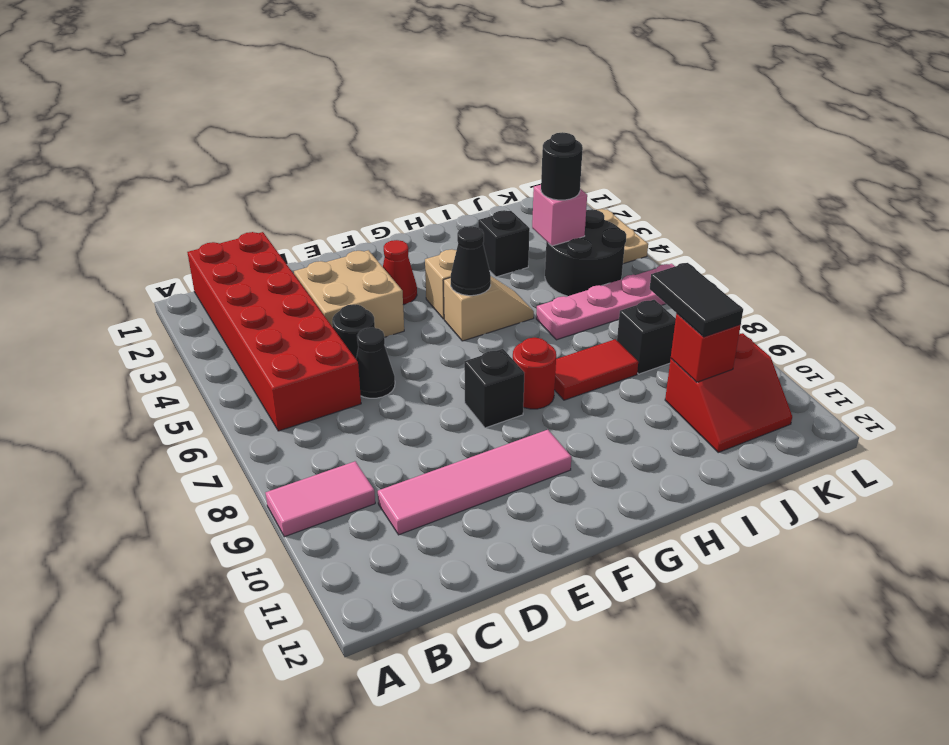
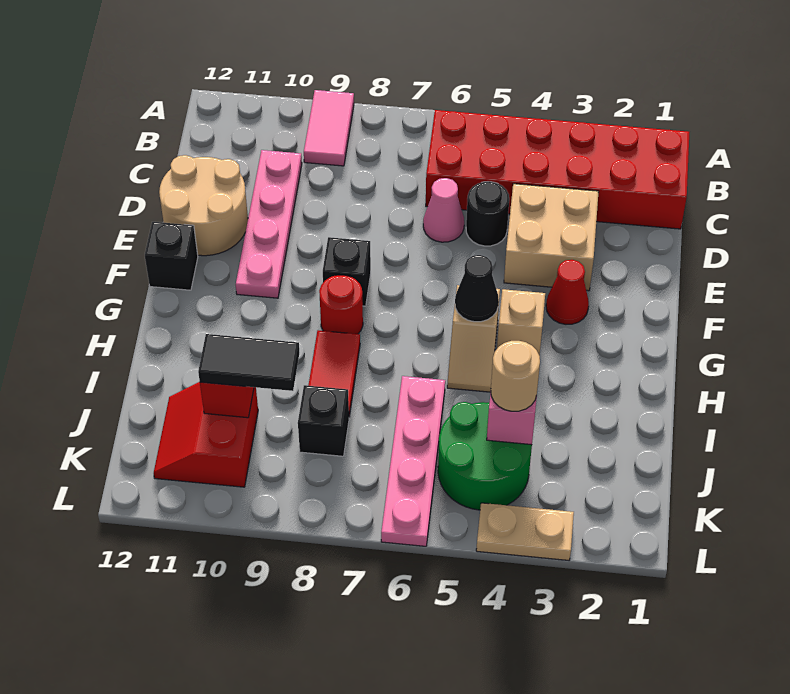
pink tile C10:F10 level 1 -> pink plate C10:F10 level 1
black cone D6 level 1 -> pink cone D6 level 1
none -> tan round brick D11:E12 level 1
black brick I3 level 1 -> black brick F12 level 1
black round brick J4:K5 level 1 -> green round brick J4:K5 level 1
black round brick J4 level 3 -> tan round brick J4 level 3

